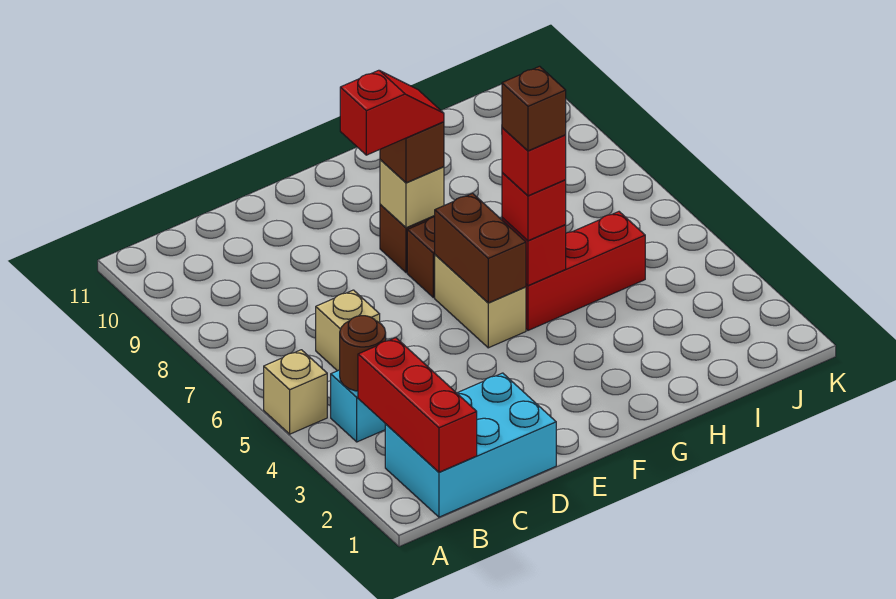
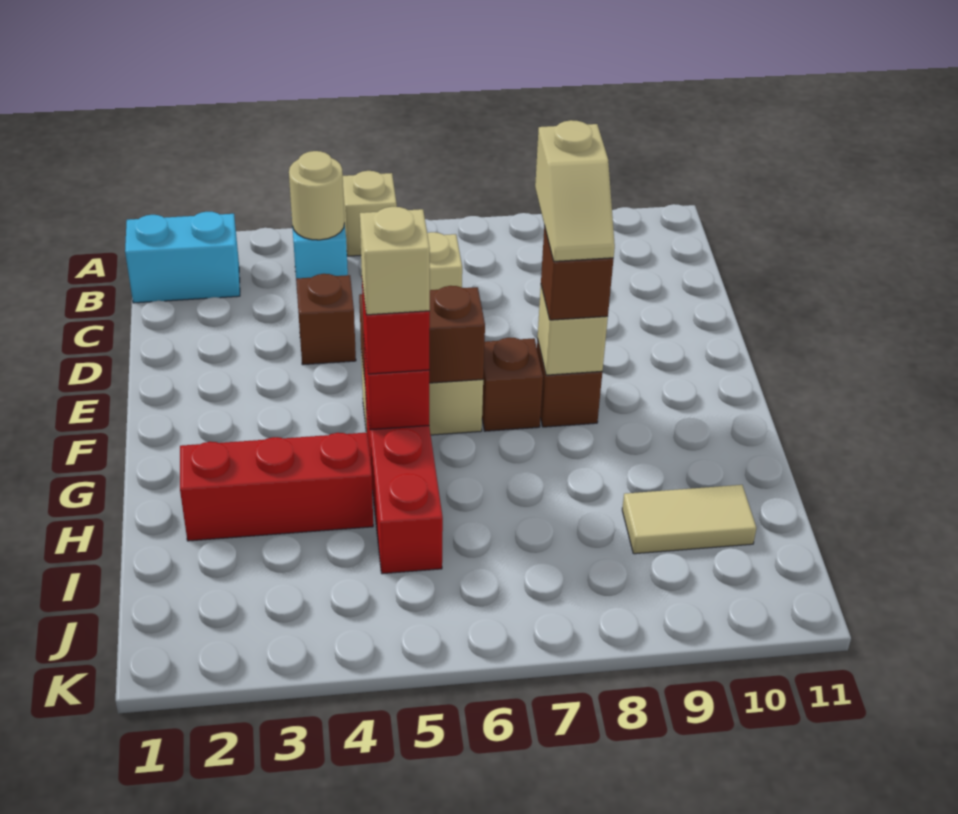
cyan brick B1:D2 level 1 -> cyan brick B1:B2 level 1
red brick B1:B3 level 2 -> red brick H2:H4 level 1
brown round brick B4 level 2 -> tan round brick B4 level 2
red slope E8:F8 level 4 top E -> tan slope E8:F8 level 4 top E
red brick G5 level 4 -> tan brick G5 level 4
brown brick G5 level 5 -> brown brick D4 level 1
none -> tan tile I9:I10 level 1

